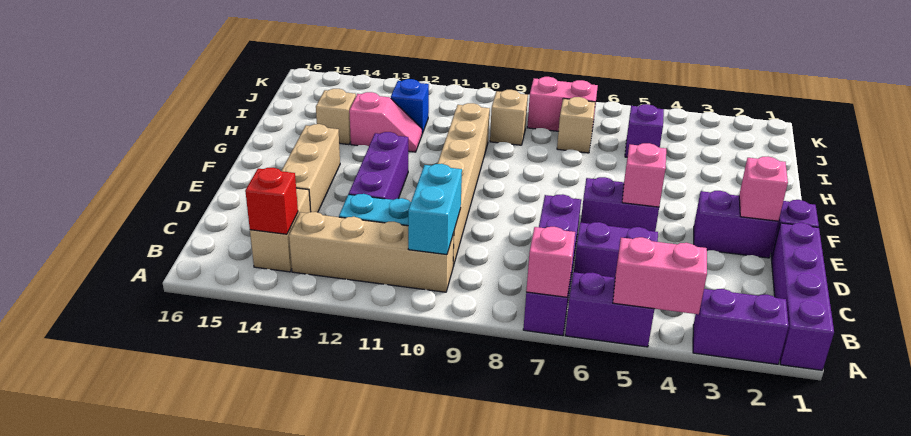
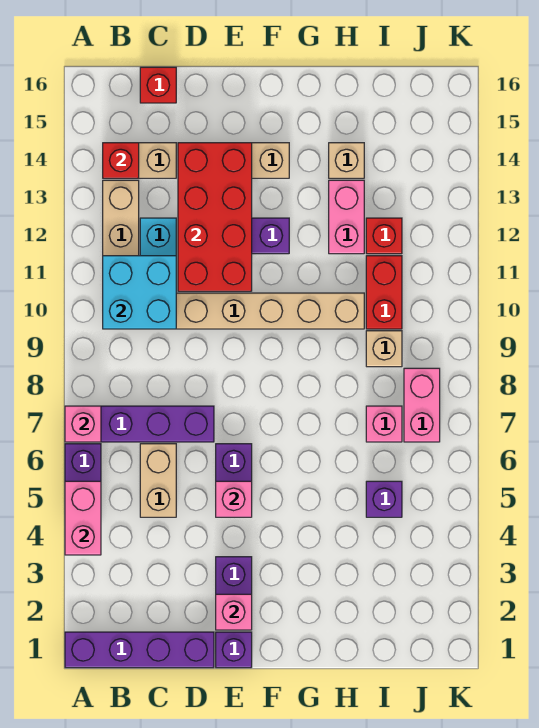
purple brick A2:A3 level 1 -> none
cyan brick B10:C10 level 2 -> cyan brick B10:C11 level 2
purple brick C5:C6 level 1 -> tan brick C5:C6 level 1
none -> red brick C16 level 1
none -> red brick D11:E14 level 2
pink slope H12:H13 level 1 top 13 -> pink brick H12:H13 level 1
tan brick I7 level 1 -> pink brick I7 level 1
none -> red brick I10:I11 level 1
blue brick I12 level 1 -> red brick I12 level 1

